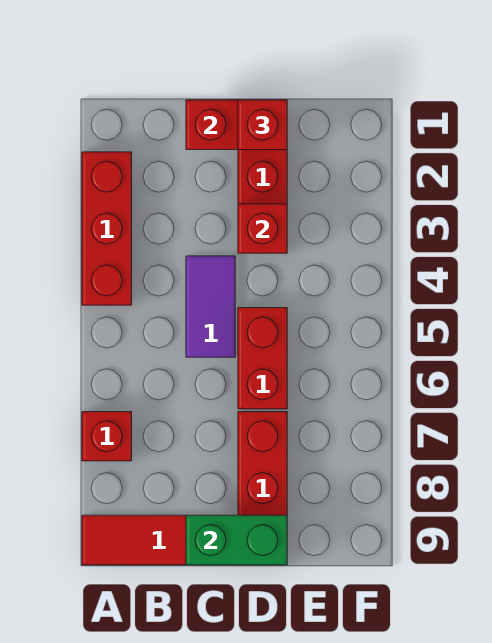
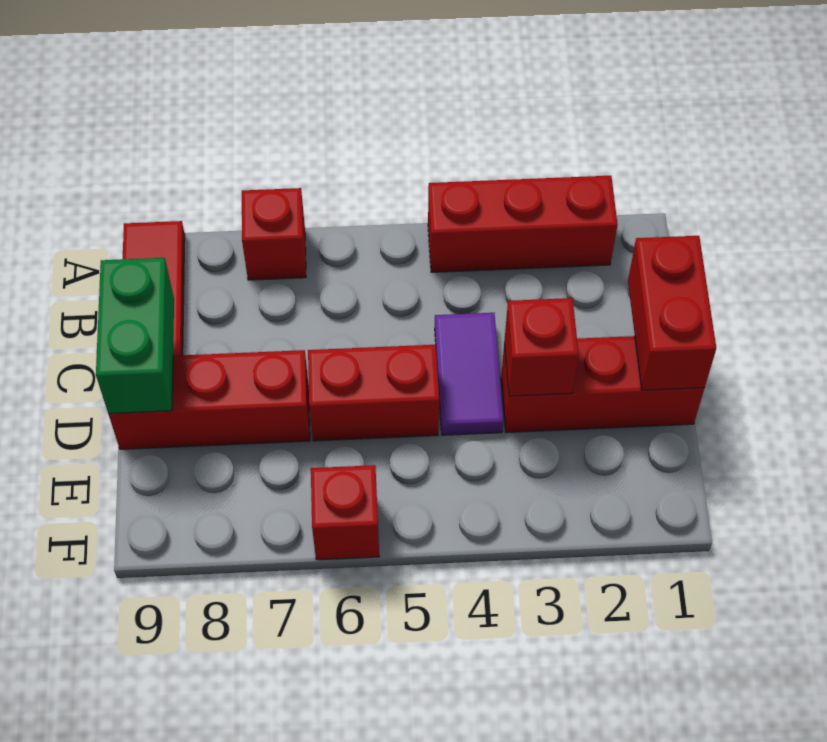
purple tile C4:C5 level 1 -> purple tile C4:D4 level 1
red brick D1 level 3 -> red brick F6 level 1

